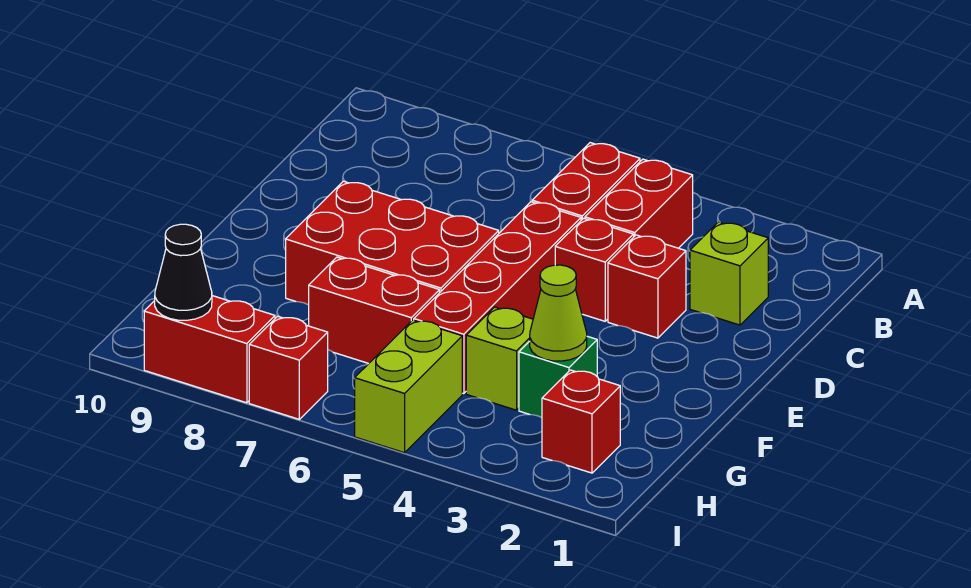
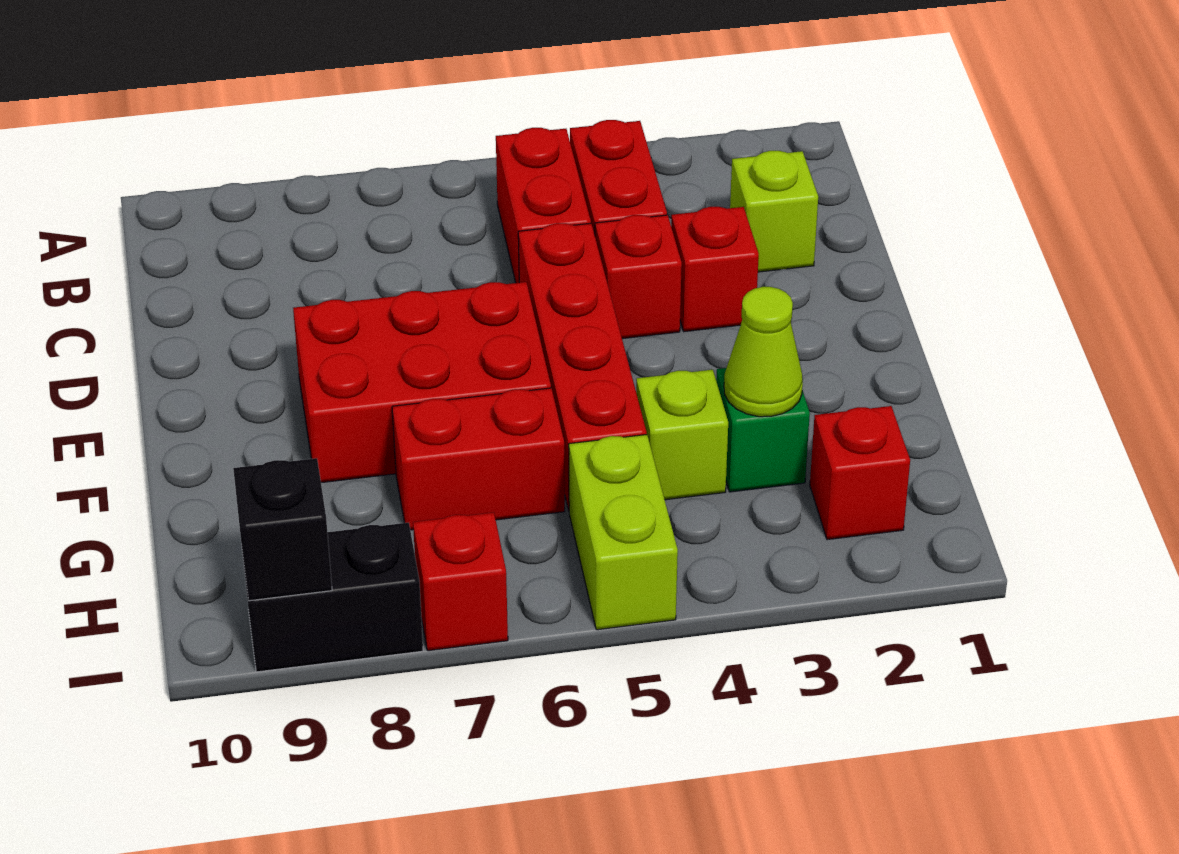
red brick I8:I9 level 1 -> black brick I8:I9 level 1
black cone I9 level 2 -> black brick I9 level 2

